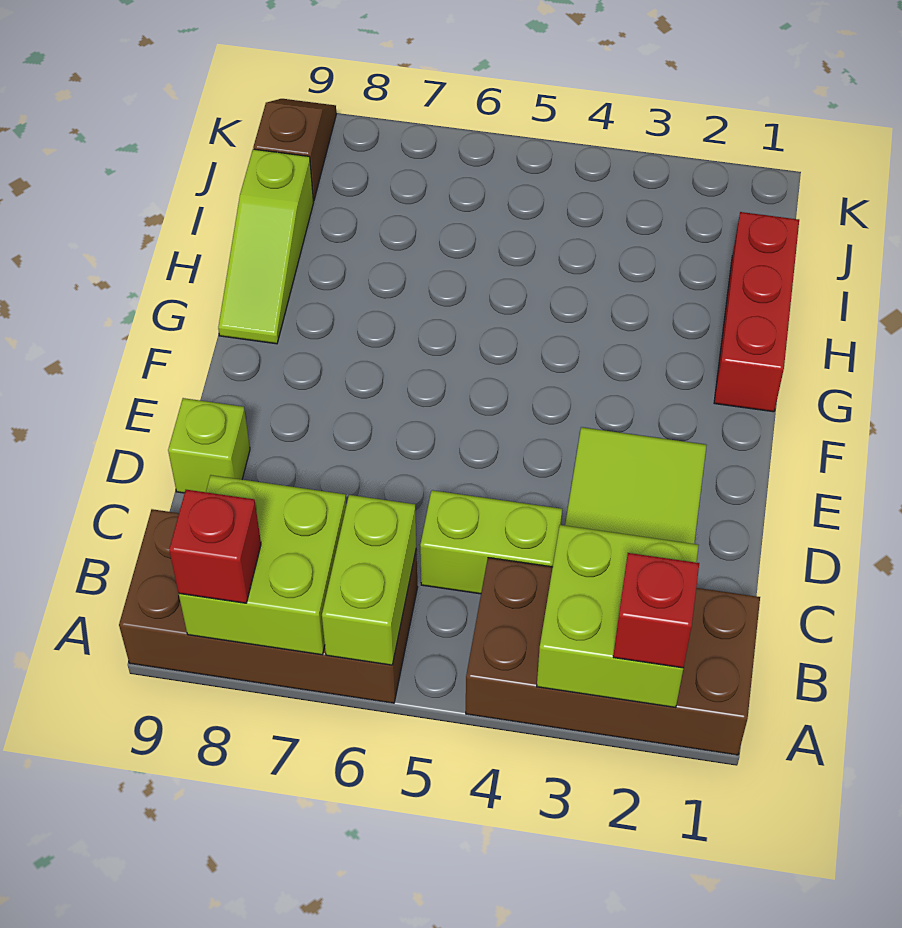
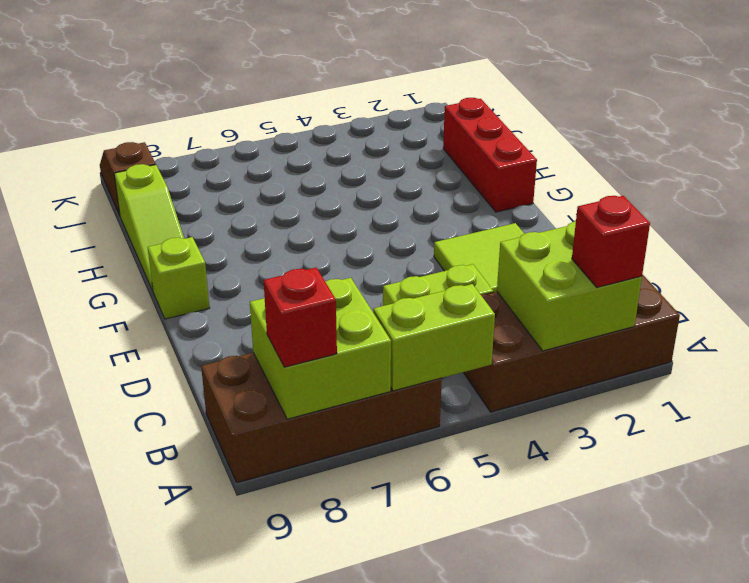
lime brick A6:B6 level 2 -> lime brick A5:A6 level 2
lime brick D9 level 1 -> lime brick F9 level 1

